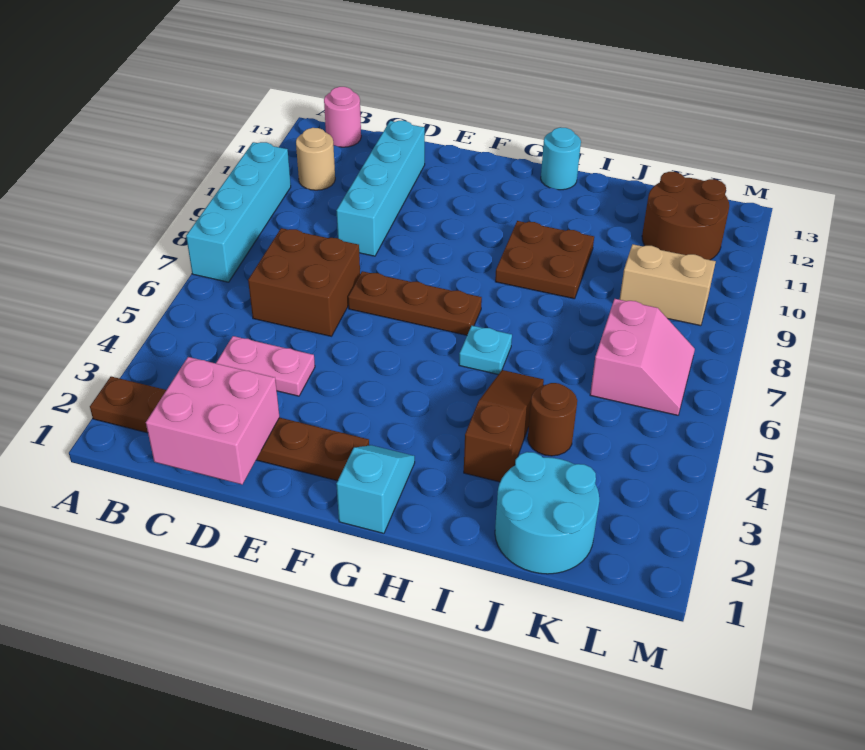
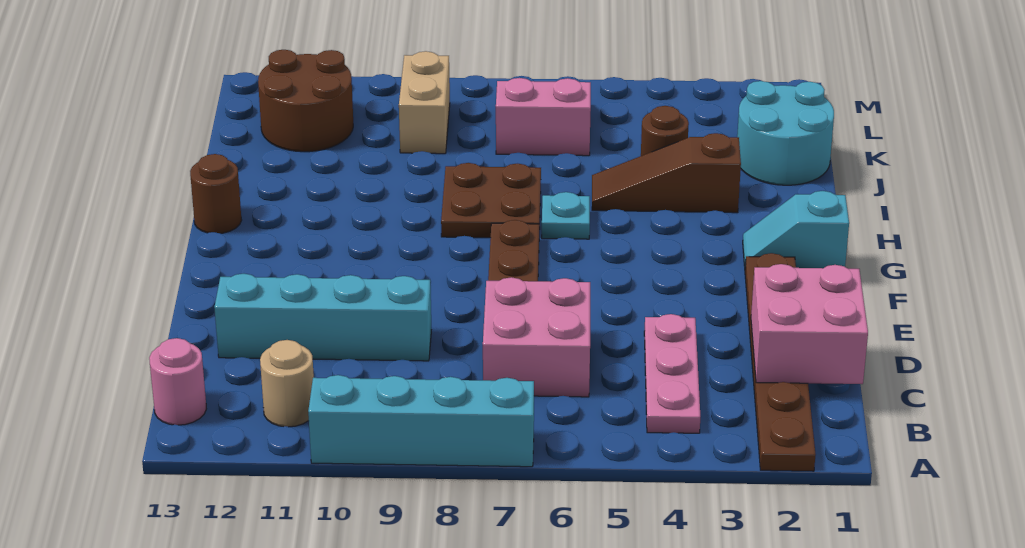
pink plate C4:D4 level 1 -> pink plate B4:D4 level 1
brown brick C6:D7 level 1 -> pink brick C6:D7 level 1
brown plate H9:I10 level 1 -> brown plate H7:I8 level 1
cyan round brick H13 level 1 -> brown round brick H13 level 1

